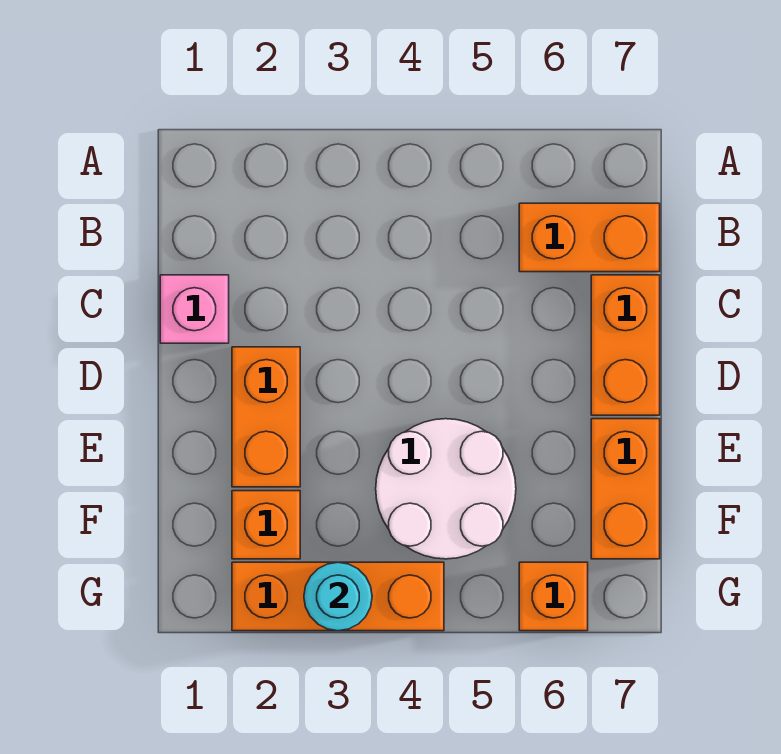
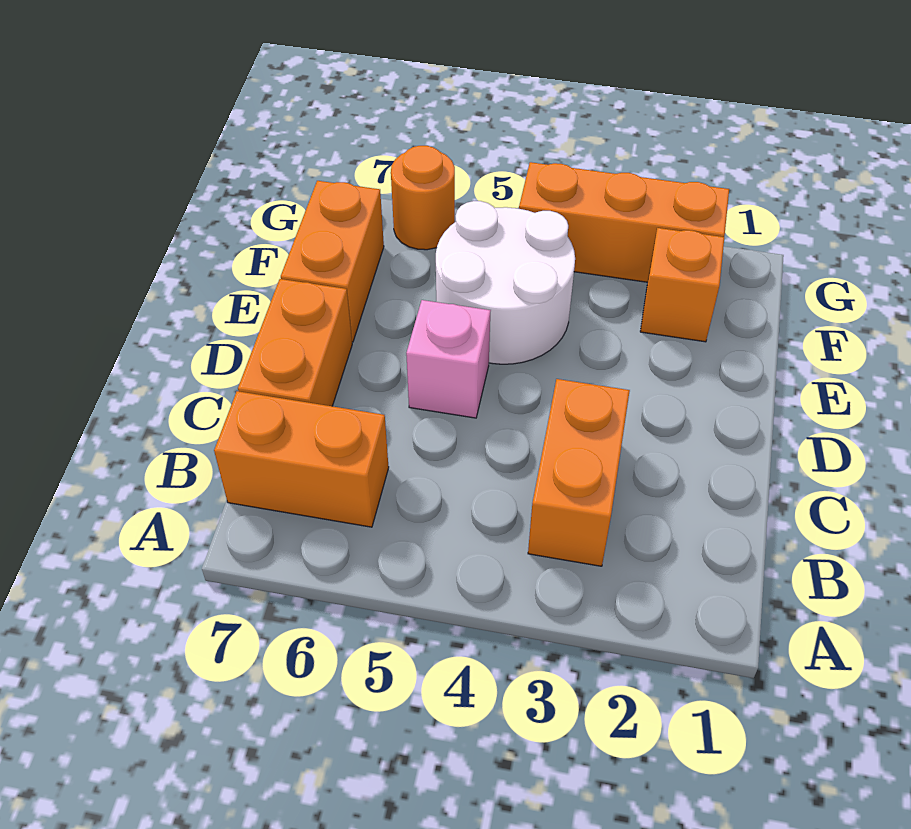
pink brick C1 level 1 -> pink brick D5 level 1
orange brick D2:E2 level 1 -> orange brick B3:C3 level 1
cyan round brick G3 level 2 -> none
orange brick G6 level 1 -> orange round brick G6 level 1

